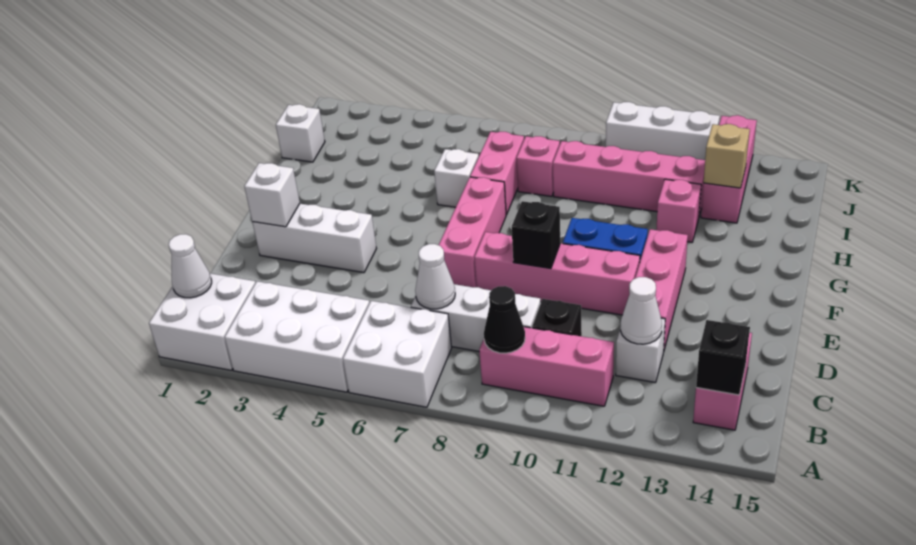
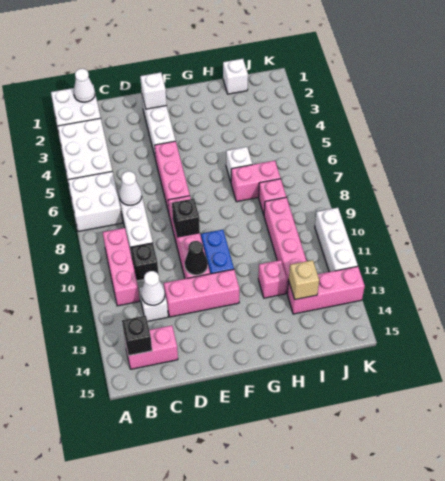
black cone B9 level 2 -> black cone E11 level 2
pink brick E7:G7 level 1 -> pink brick E5:E7 level 1

